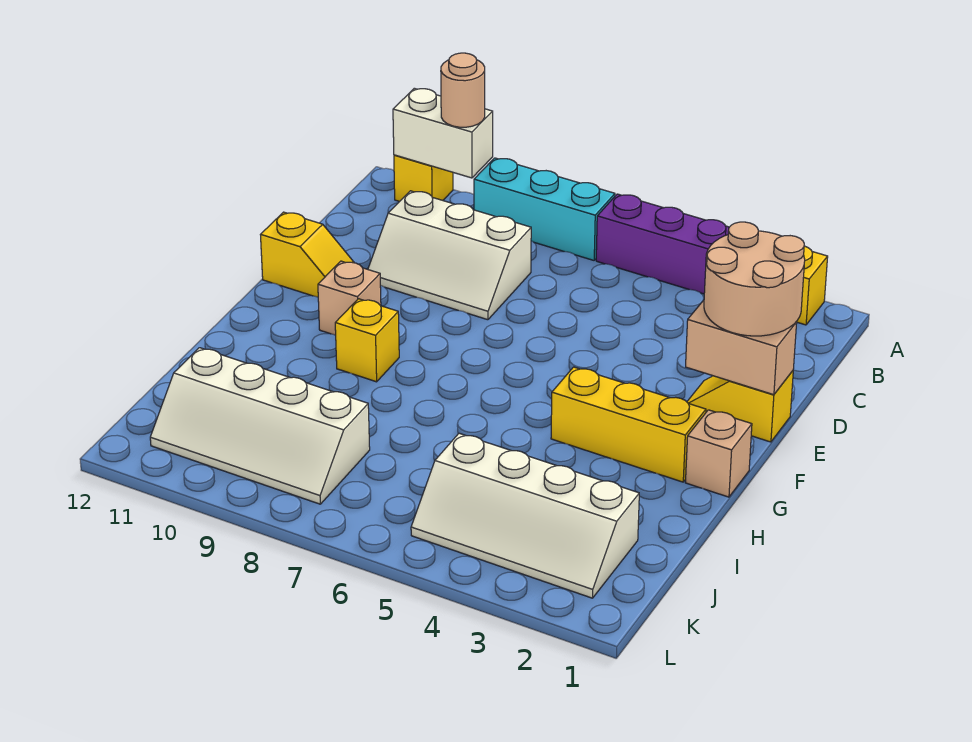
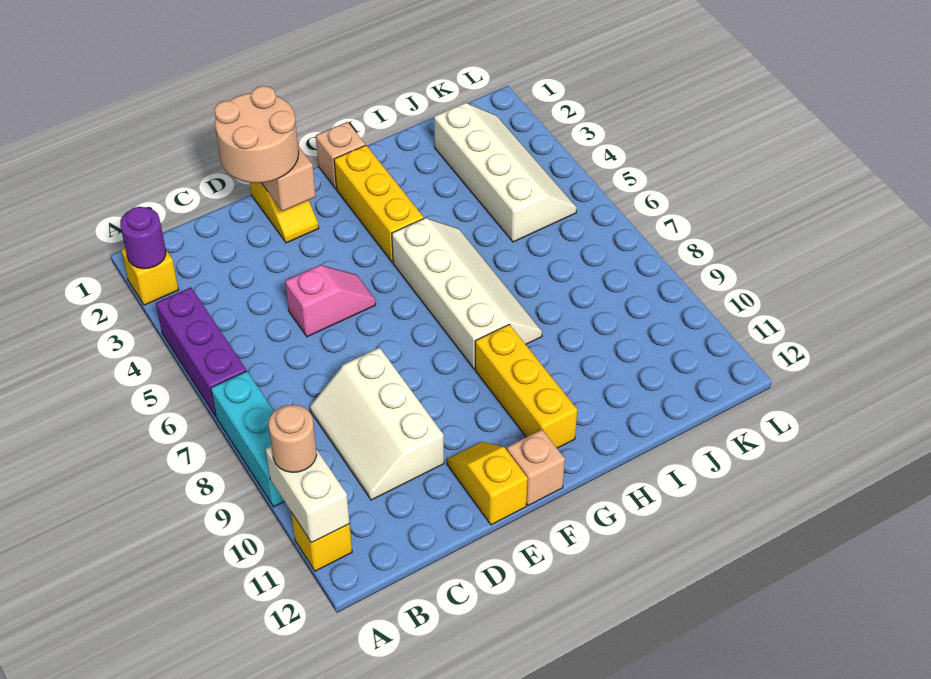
none -> purple round brick A2 level 2
white slope C8:D10 level 1 top C -> white slope C8:D10 level 1 top D
none -> pink slope D5:E5 level 1 top D
tan brick F10 level 1 -> tan brick F12 level 1
yellow brick G9 level 1 -> yellow brick G9:G11 level 1
white slope J8:K11 level 1 top J -> white slope G5:H8 level 1 top G

